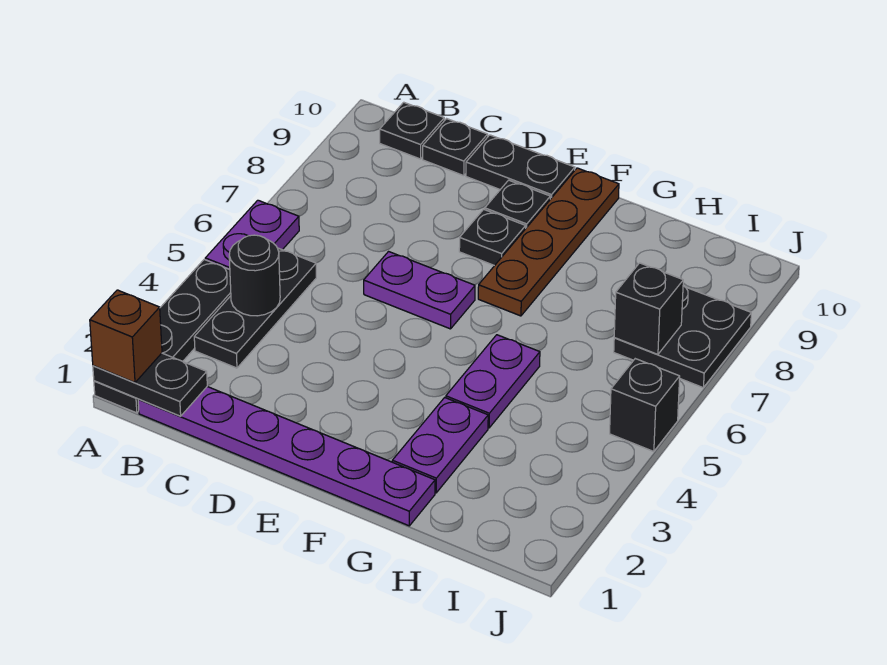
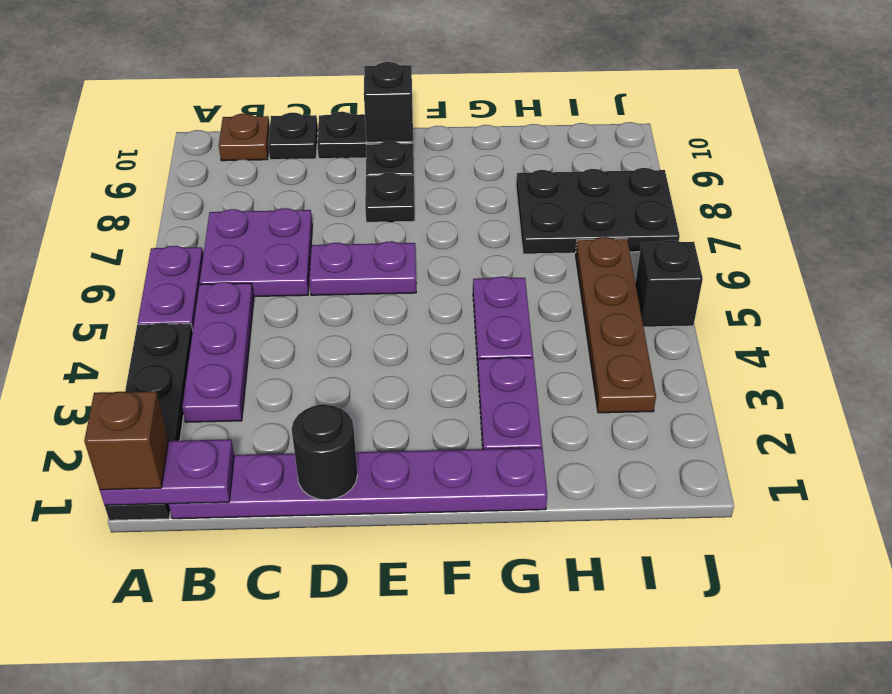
black plate A1:B1 level 2 -> purple plate A1:B1 level 2
black plate B3:B5 level 1 -> purple plate B3:B5 level 1
black round brick B4 level 2 -> black round brick D1 level 2
none -> purple plate B6:C7 level 1
black plate B10 level 1 -> brown plate B10 level 1
brown plate F7:F10 level 1 -> brown plate I3:I6 level 1
black plate I7:J8 level 1 -> black plate H7:J8 level 1
black brick I7 level 2 -> black brick E10 level 2

